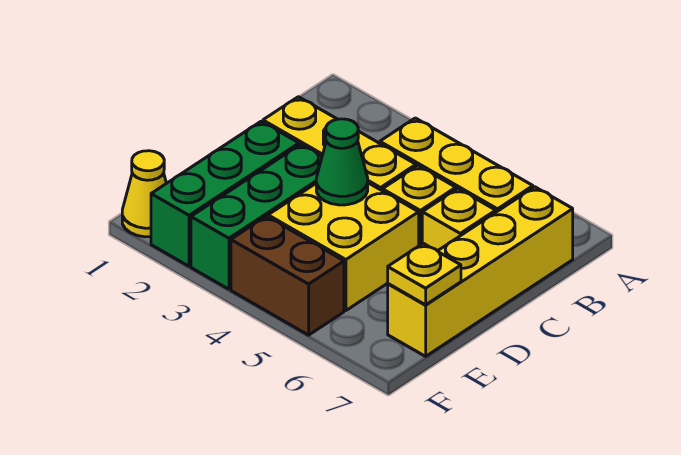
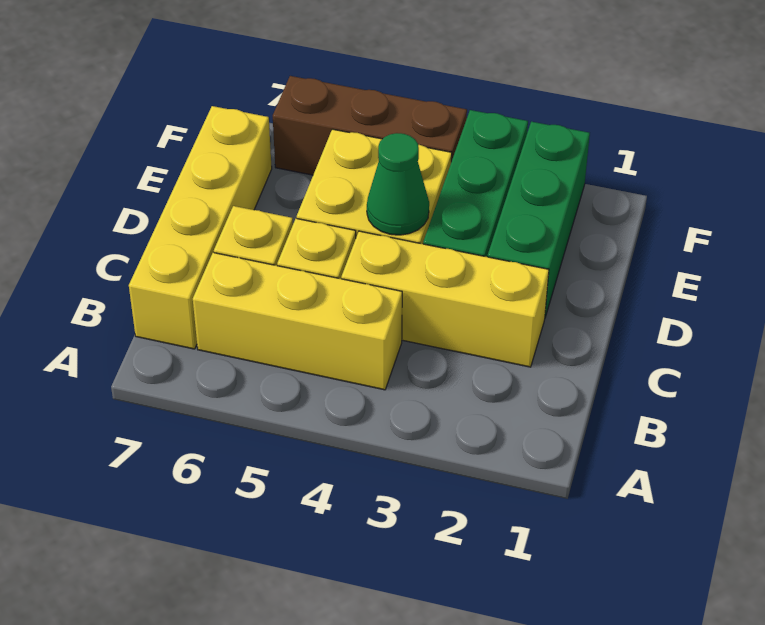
yellow plate E7 level 2 -> none
yellow cone F1 level 1 -> none
brown brick F4:F5 level 1 -> brown brick F4:F6 level 1

